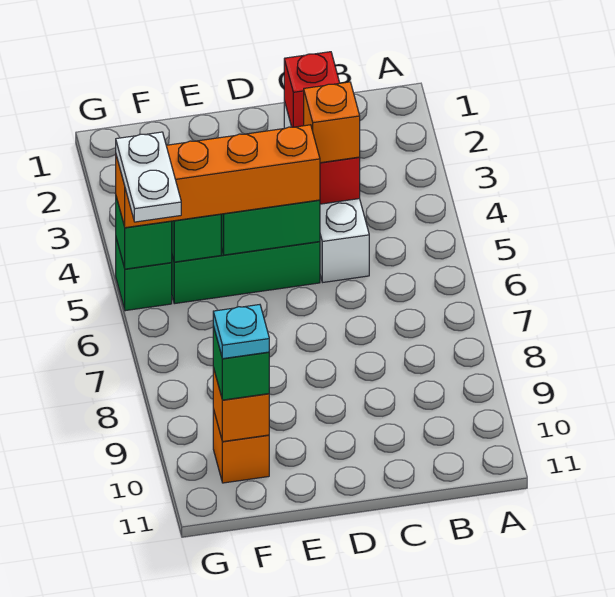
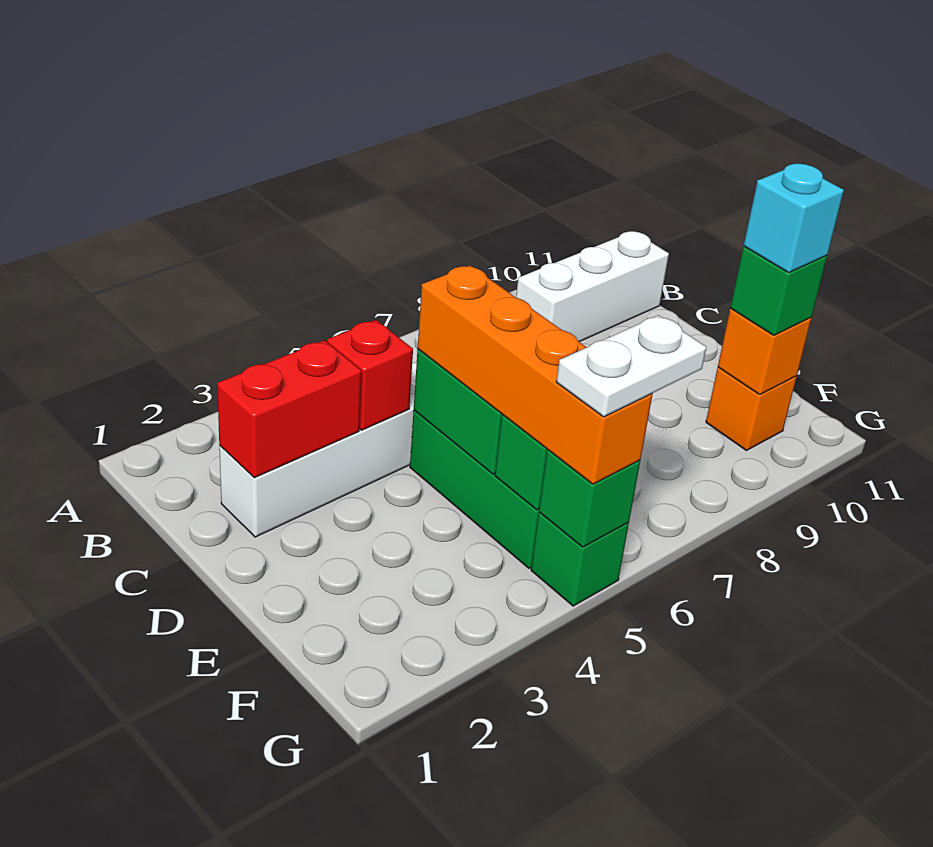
none -> white brick B9:B11 level 1
red brick C2 level 2 -> red brick C2:C3 level 2
orange brick C4 level 3 -> none
cyan plate F10 level 4 -> cyan brick F10 level 4

